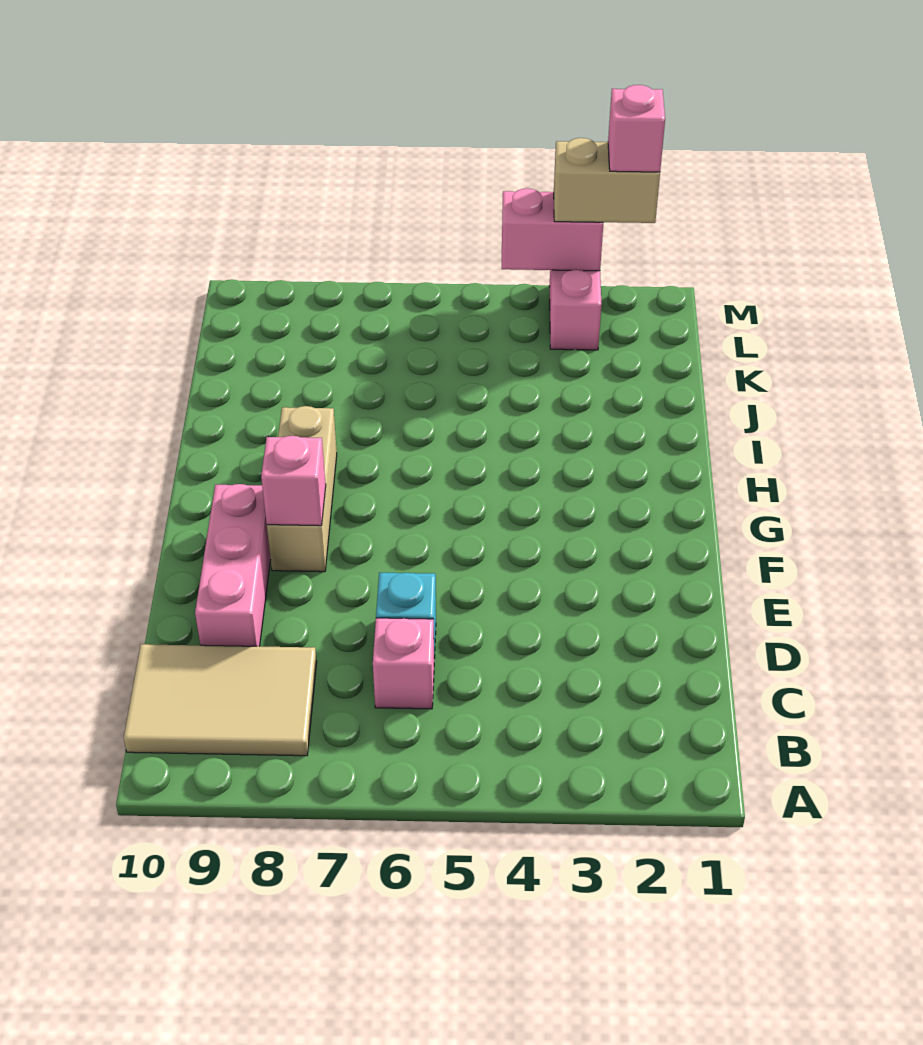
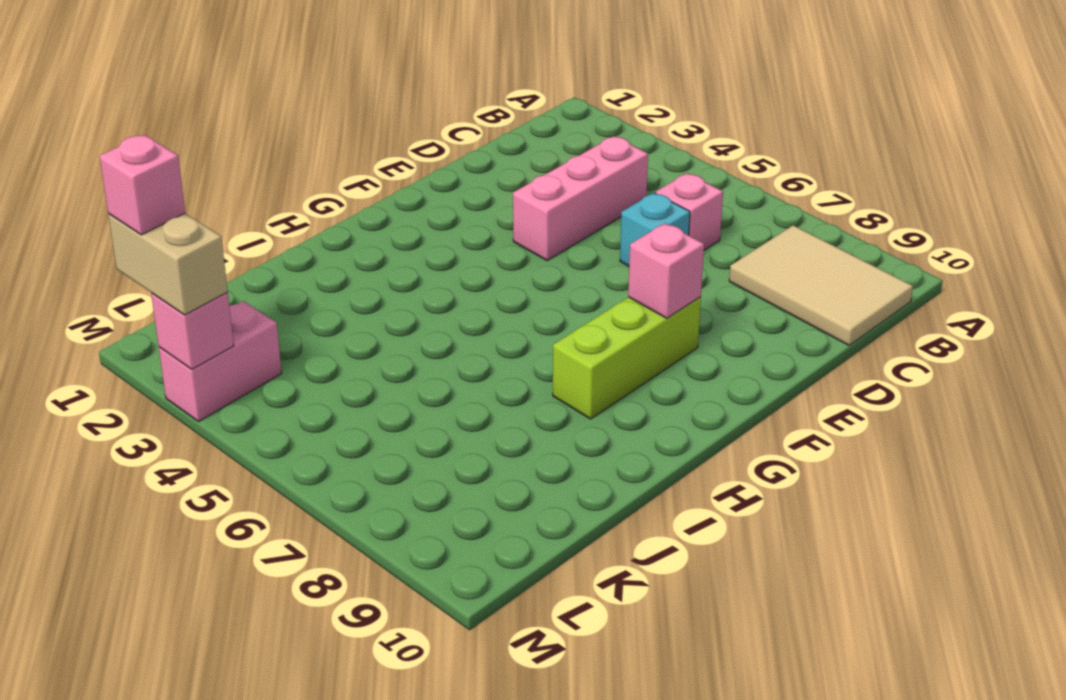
pink brick D9:F9 level 1 -> pink brick C4:E4 level 1
tan brick F8:H8 level 1 -> lime brick F8:H8 level 1
pink brick M3:M4 level 2 -> pink brick M3 level 2

